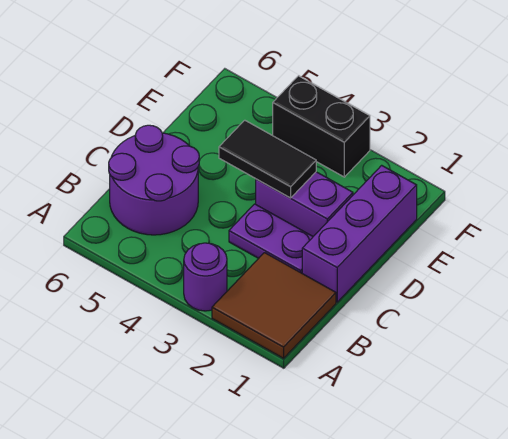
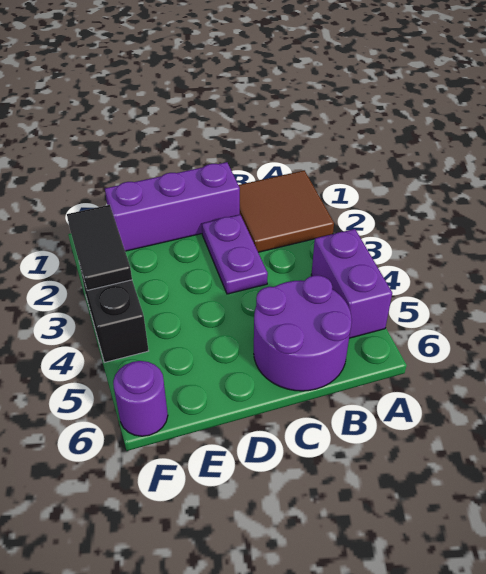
purple round brick A3 level 1 -> purple round brick F6 level 1
purple brick D2:D3 level 1 -> purple brick A4:A5 level 1
black tile D3:D4 level 2 -> black tile F2:F3 level 2

